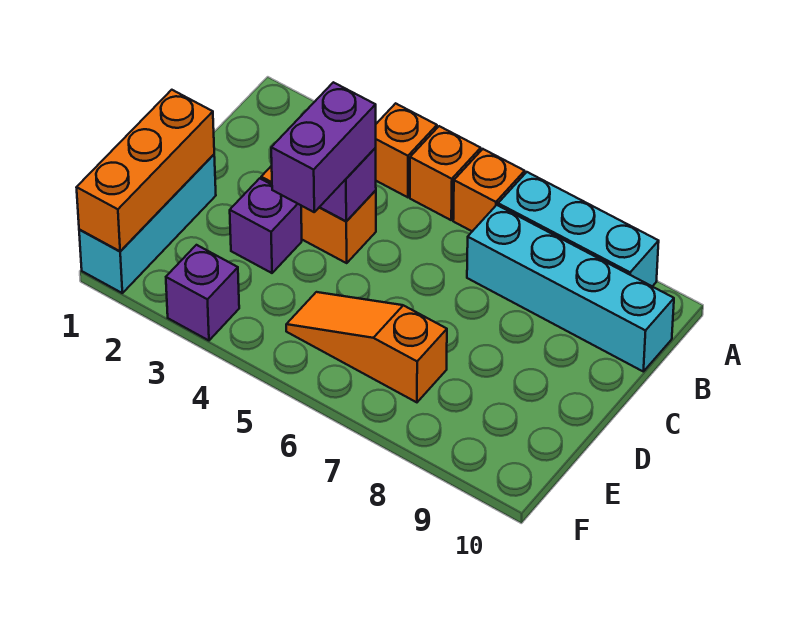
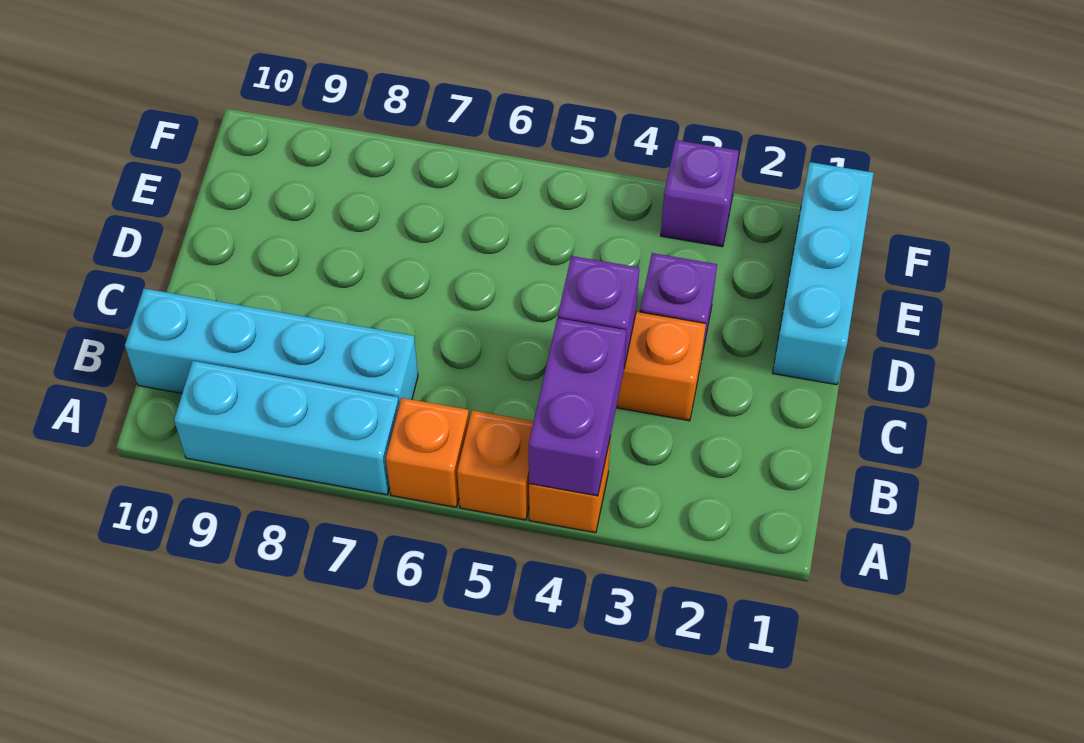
purple brick C4:D4 level 3 -> purple brick A4:B4 level 2
orange brick D1:F1 level 2 -> none
orange slope E5:E7 level 1 top 7 -> none

